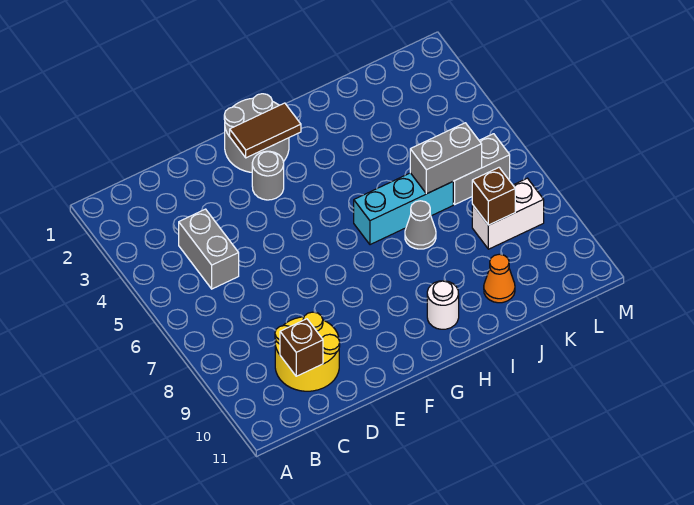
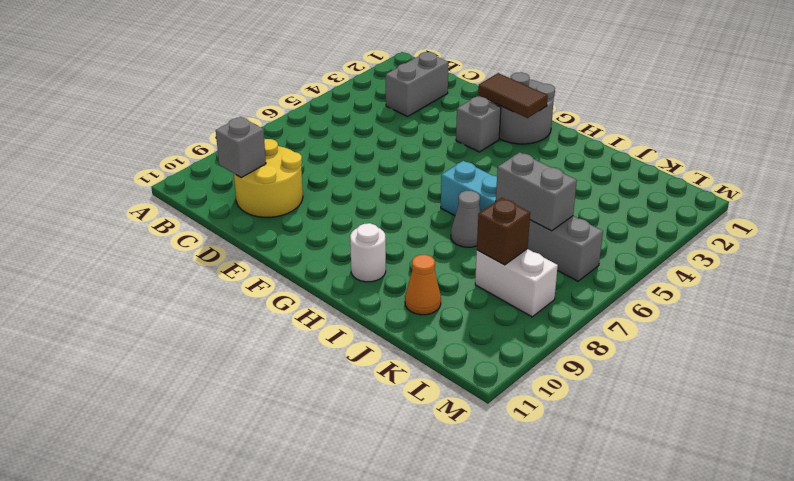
grey brick C4:C5 level 1 -> grey brick C2:C3 level 1
brown brick C10 level 2 -> grey brick C10 level 2
grey round brick F3 level 1 -> grey brick F3 level 1

